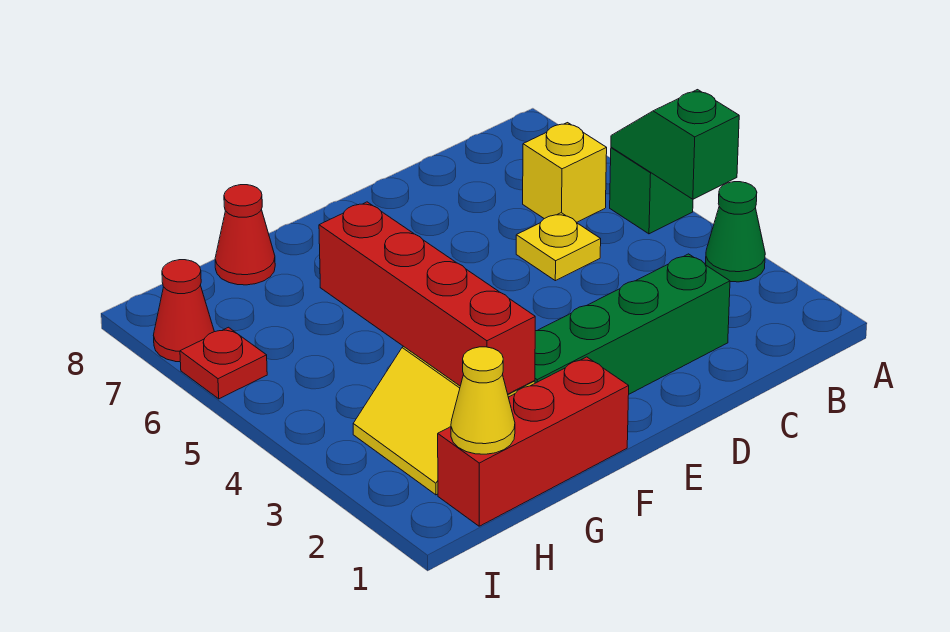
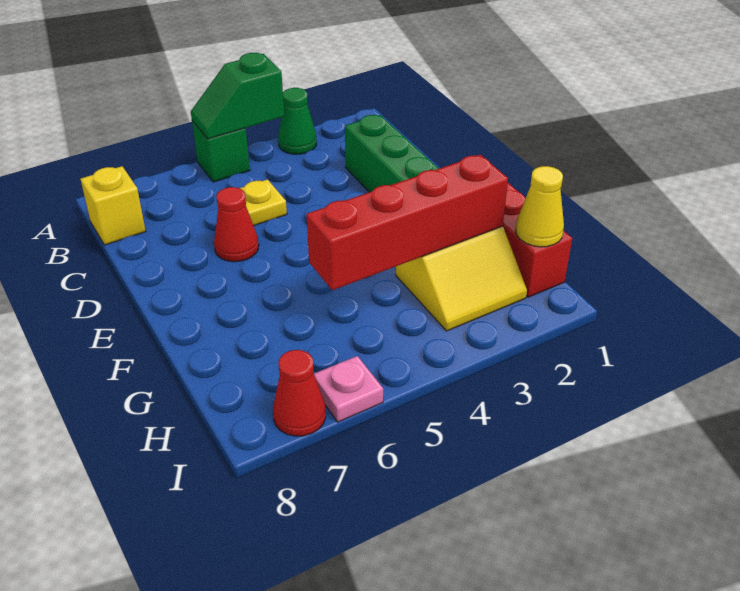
yellow brick B6 level 1 -> yellow brick B8 level 1
red cone G8 level 1 -> red cone D6 level 1
red plate I6 level 1 -> pink plate I6 level 1

